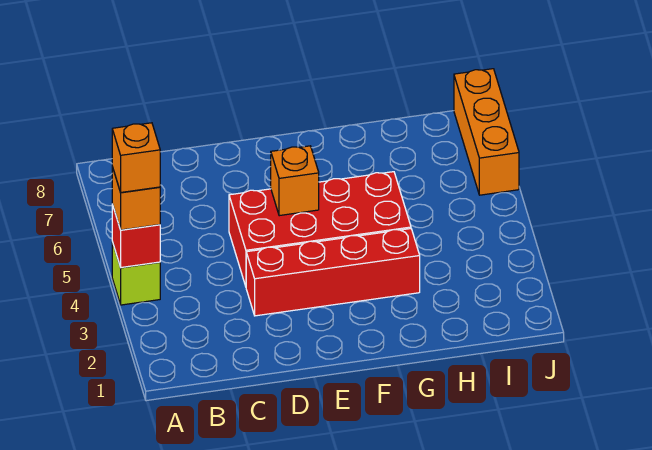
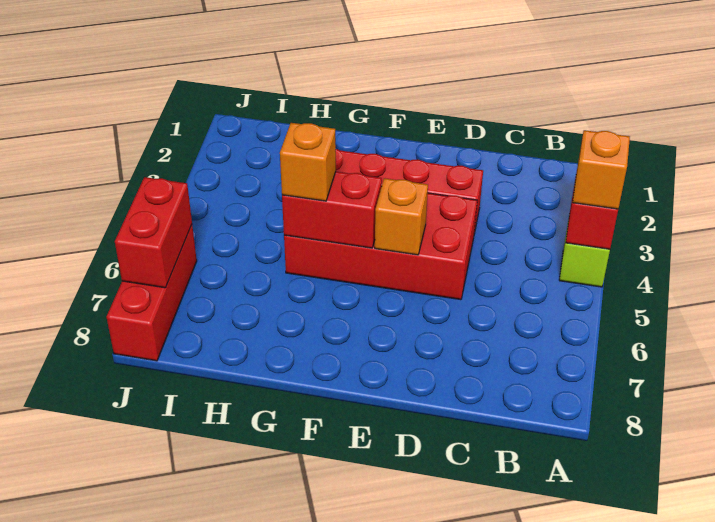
orange brick A4 level 4 -> orange brick G5 level 3
none -> red brick F5:G5 level 2
orange brick J6:J8 level 1 -> red brick J6:J8 level 1
none -> red brick J6:J7 level 2

